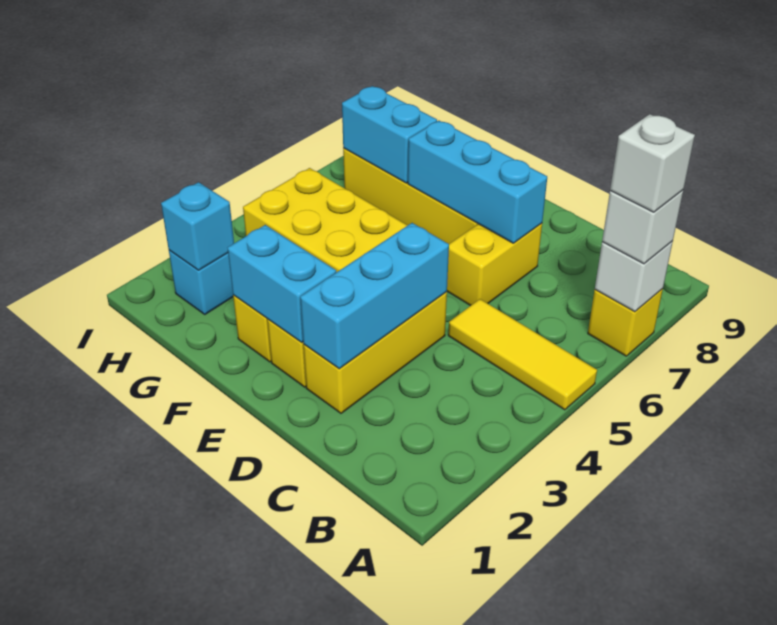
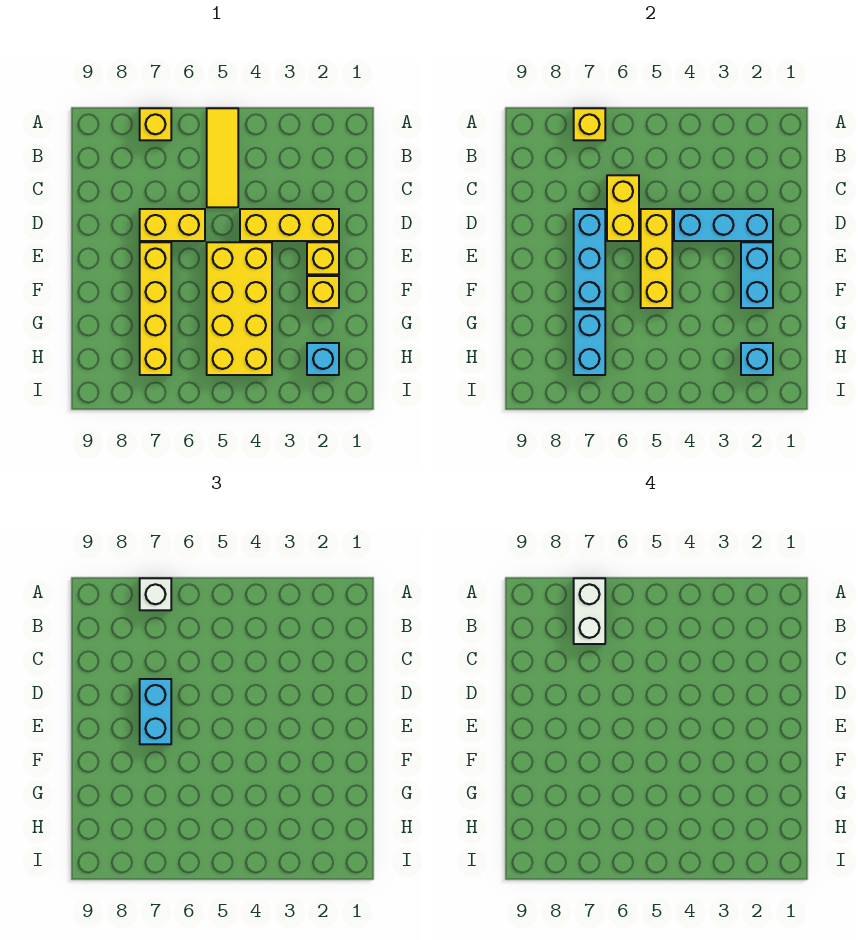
white brick A7 level 2 -> yellow brick A7 level 2
white brick A7 level 4 -> white brick A7:B7 level 4
none -> yellow brick C6:D6 level 2
none -> yellow brick D5:F5 level 2
none -> cyan brick D7:E7 level 3

